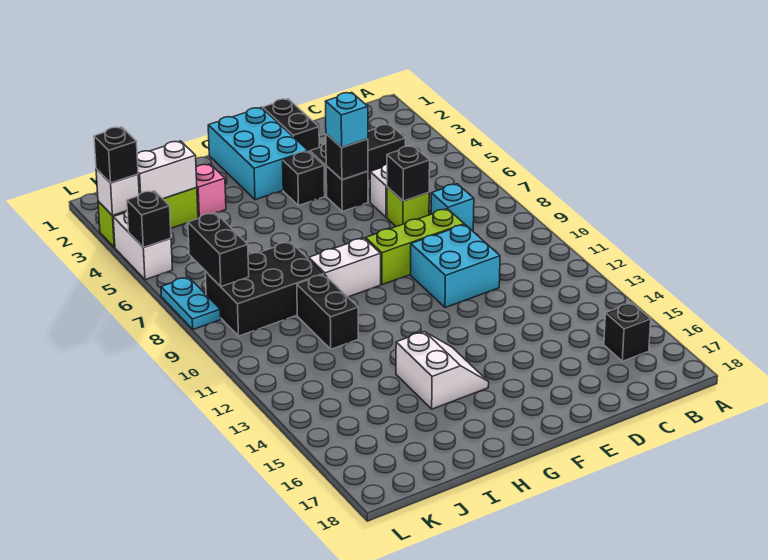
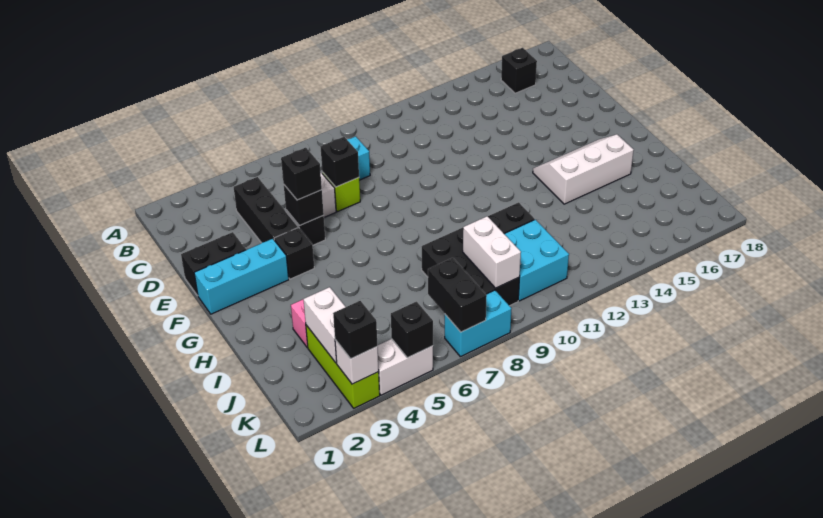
lime brick D9:F9 level 1 -> none
cyan brick D10:E11 level 1 -> cyan brick J10:K11 level 1
cyan brick E5 level 3 -> black brick E5 level 3
cyan brick F1:G3 level 1 -> cyan brick F1:F3 level 1
white brick G9:H9 level 1 -> white brick J9:K9 level 2
white slope G14:H15 level 1 top H -> white slope G14:H16 level 1 top H
black brick K7:K8 level 2 -> black brick K7:L7 level 2
cyan plate L7:L8 level 1 -> cyan brick L7:L8 level 1

